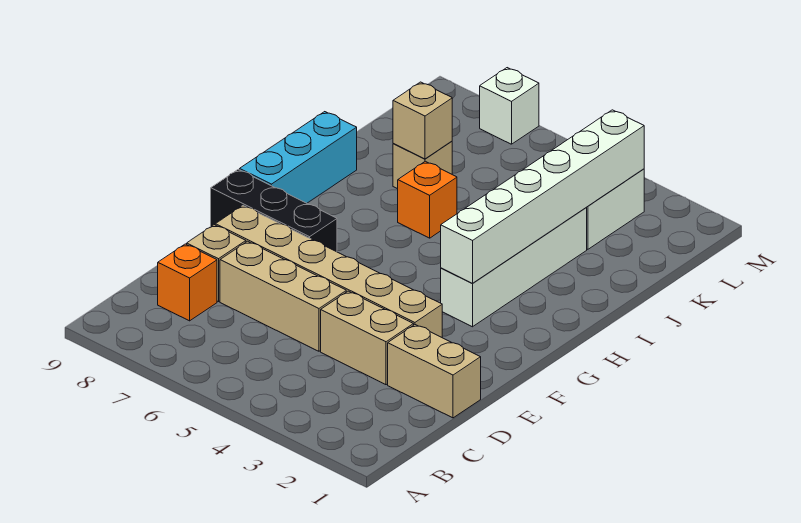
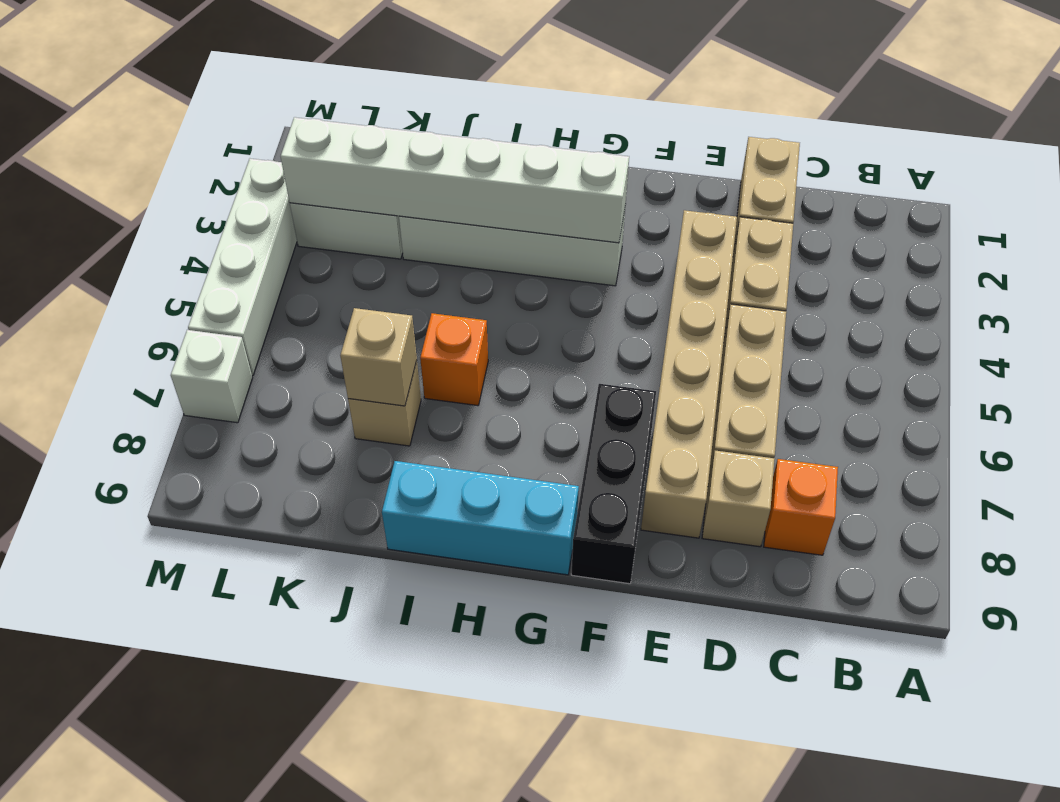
none -> white brick M3:M6 level 1

